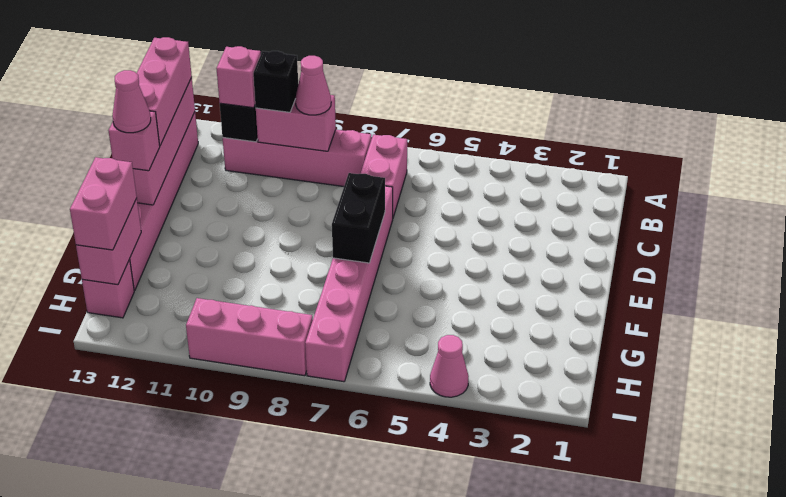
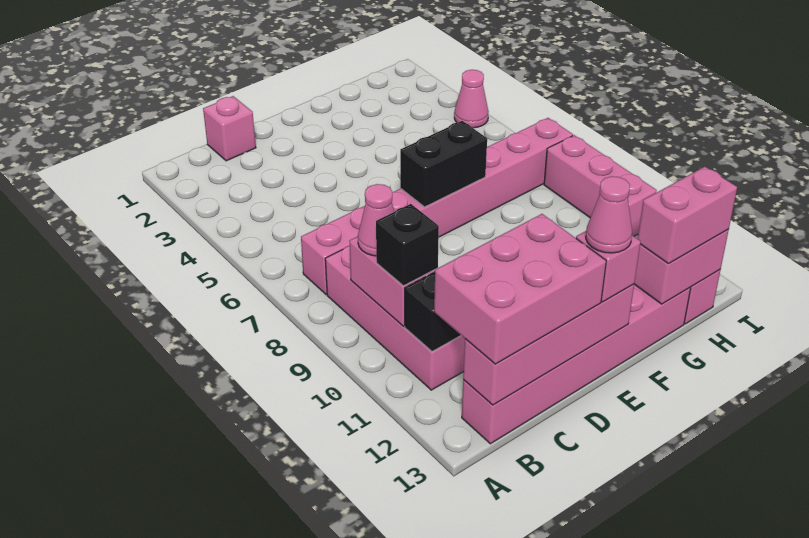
pink brick B11 level 3 -> pink brick C1 level 1
pink brick B13:D13 level 3 -> pink brick B12:D13 level 3

